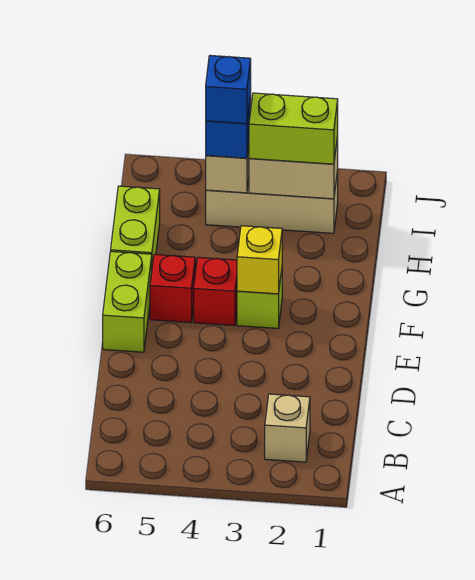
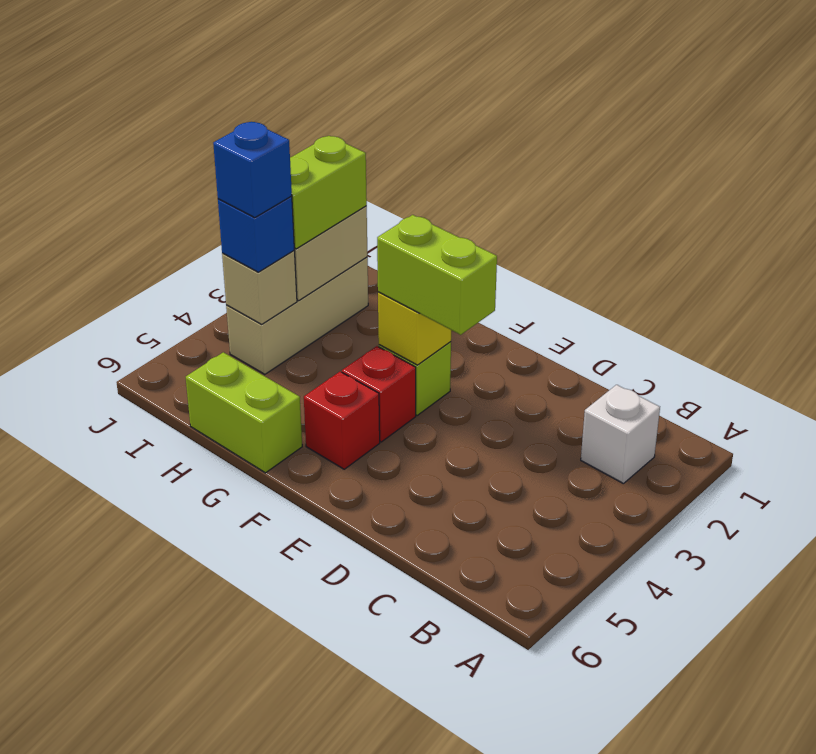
tan brick B2 level 1 -> white brick B2 level 1
lime brick E6:F6 level 1 -> lime brick E3:F3 level 3

